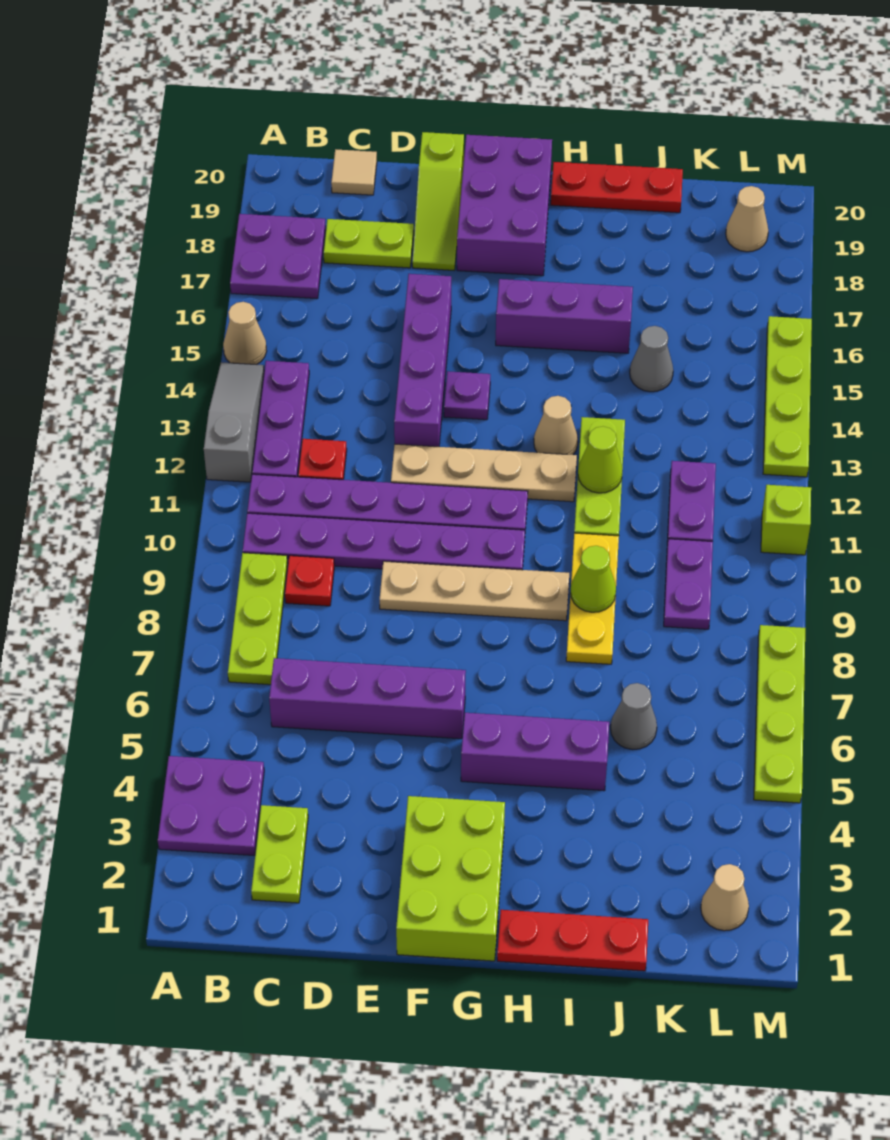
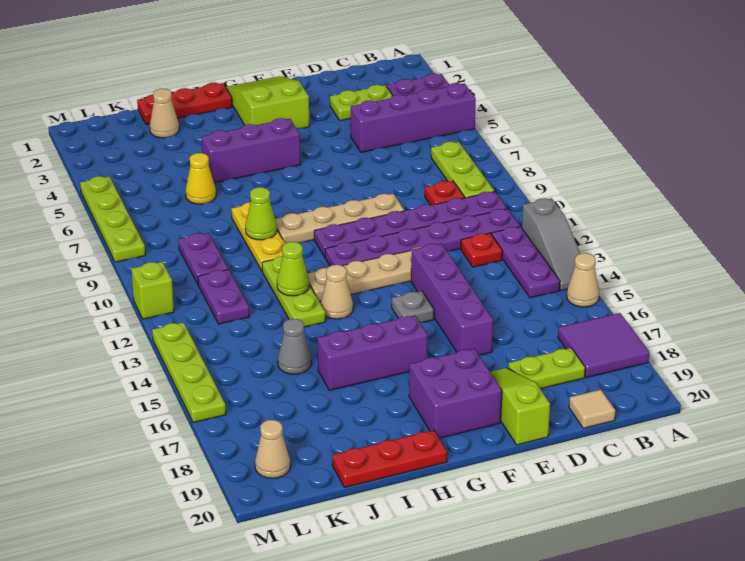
purple plate A17:B18 level 1 -> purple tile A17:B18 level 1
lime plate C2:C3 level 1 -> lime plate C3:D3 level 1
purple brick C6:F6 level 1 -> purple brick A5:D5 level 1
lime brick F1:G3 level 1 -> lime slope F1:G3 level 1 top 3
purple plate F14 level 1 -> grey plate F14 level 1
purple brick F18:G20 level 1 -> purple brick F18:G19 level 1
grey cone J6 level 1 -> yellow cone J6 level 1
tan cone L2 level 1 -> tan cone J2 level 1

